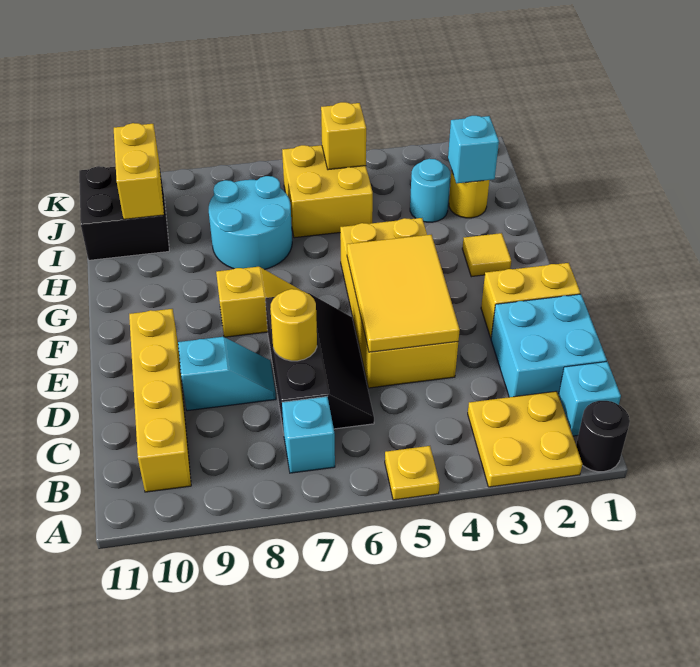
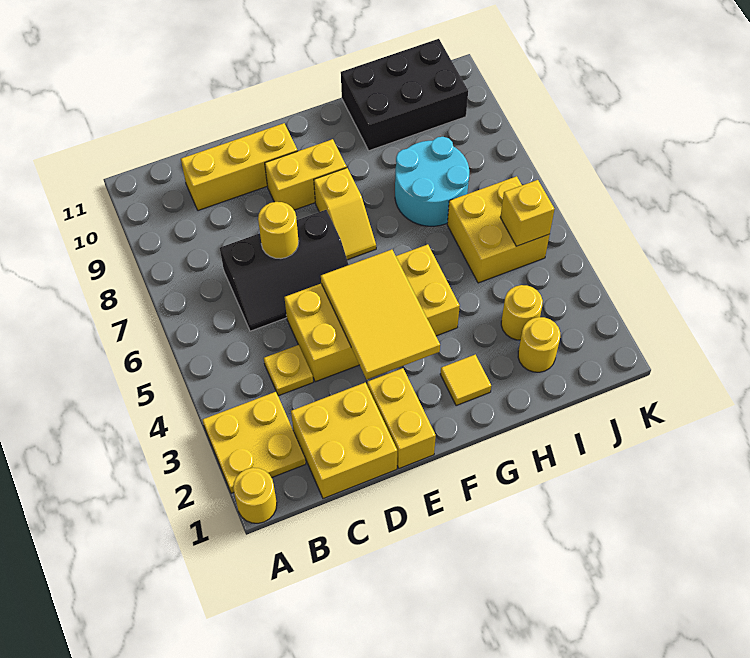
black round brick A1 level 1 -> yellow round brick A1 level 1
yellow plate A5 level 1 -> yellow plate C4 level 1
cyan brick B1 level 1 -> none
cyan brick B7 level 1 -> none
yellow brick B10:E10 level 1 -> yellow brick C10:E10 level 1
cyan brick C1:D2 level 1 -> yellow brick C1:D2 level 1
yellow tile D4:F5 level 2 -> yellow tile E3:F5 level 2
cyan slope D8:D9 level 1 top 9 -> none
cyan brick I2 level 2 -> none
cyan round brick I3 level 1 -> yellow round brick I3 level 1
black brick I10:J11 level 1 -> black brick H10:J11 level 1
yellow brick I10:J10 level 2 -> yellow brick E9:F9 level 1

